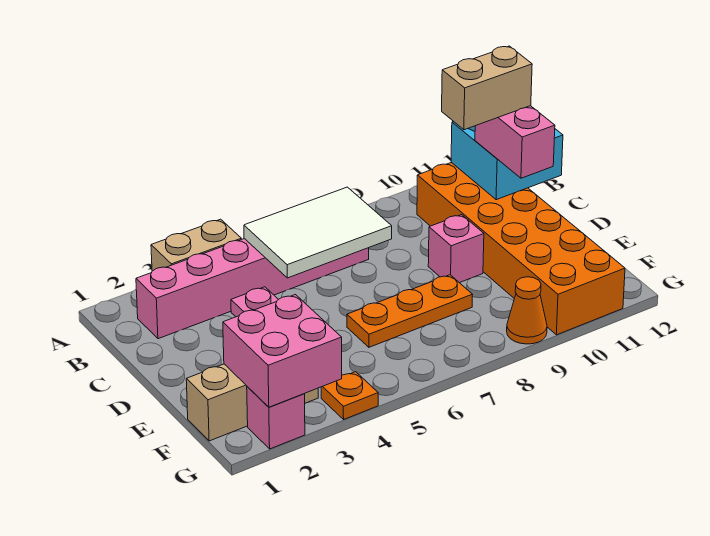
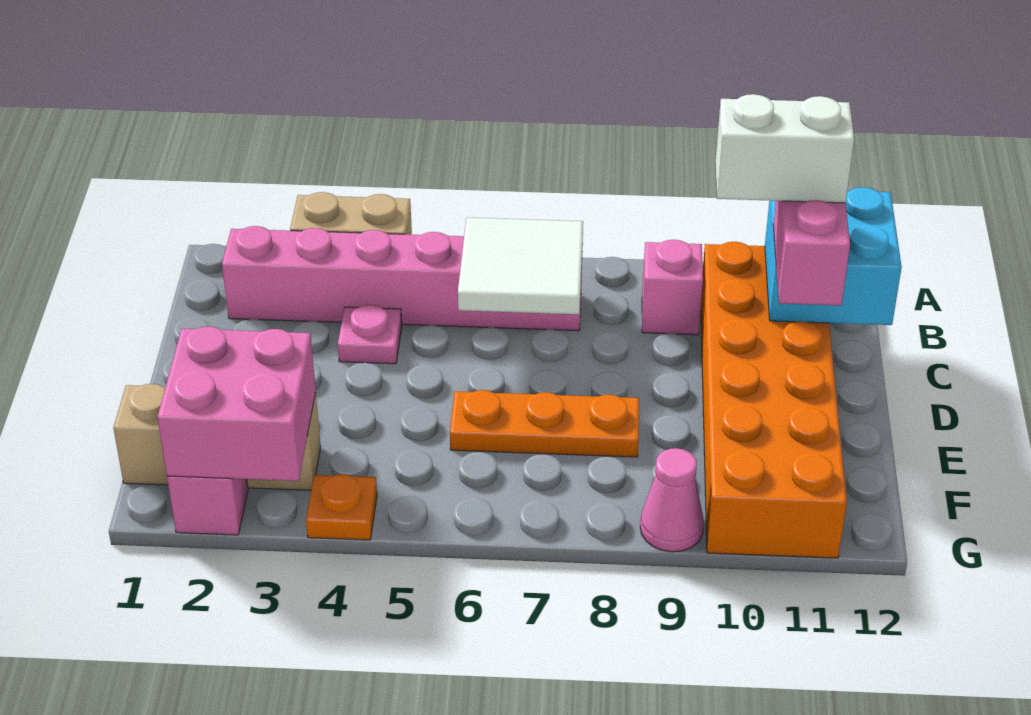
white tile B5:C7 level 2 -> white tile B6:C7 level 2
tan brick C10:C11 level 4 -> white brick C10:C11 level 4
pink brick D9 level 1 -> pink brick B9 level 1
orange cone G9 level 1 -> pink cone G9 level 1

